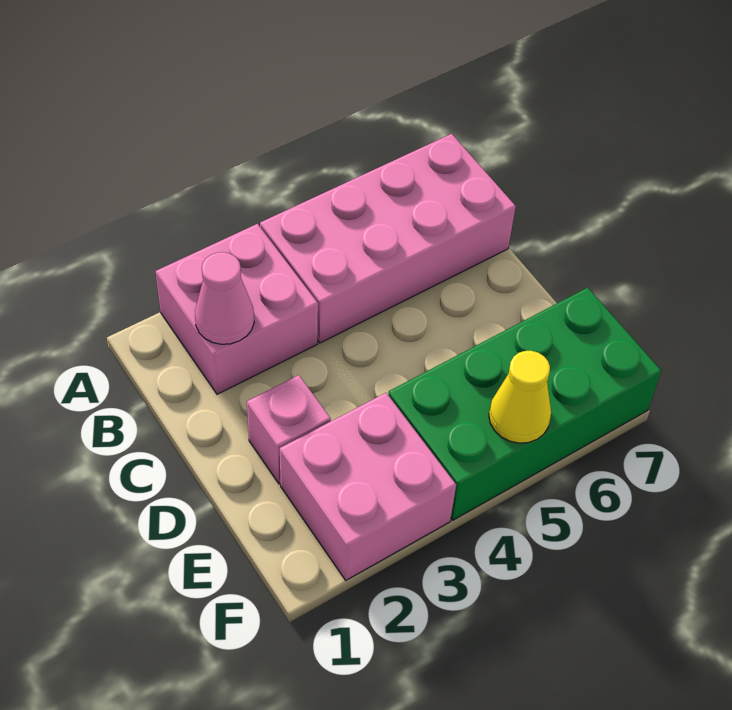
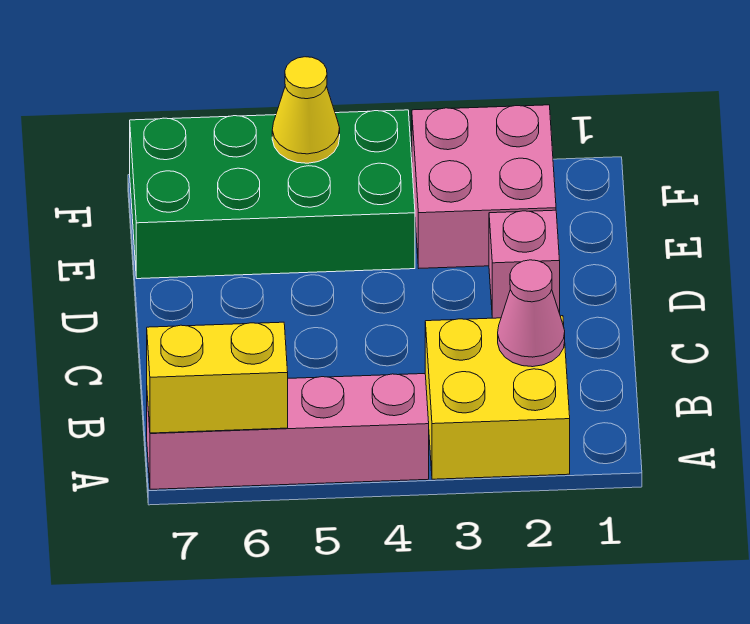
pink brick A2:B3 level 1 -> yellow brick A2:B3 level 1
pink brick A4:B7 level 1 -> pink brick A4:A7 level 1
none -> yellow brick A6:A7 level 2

